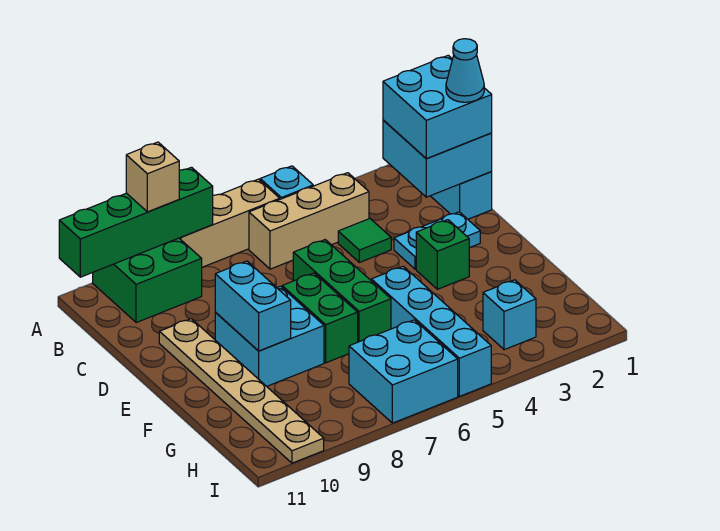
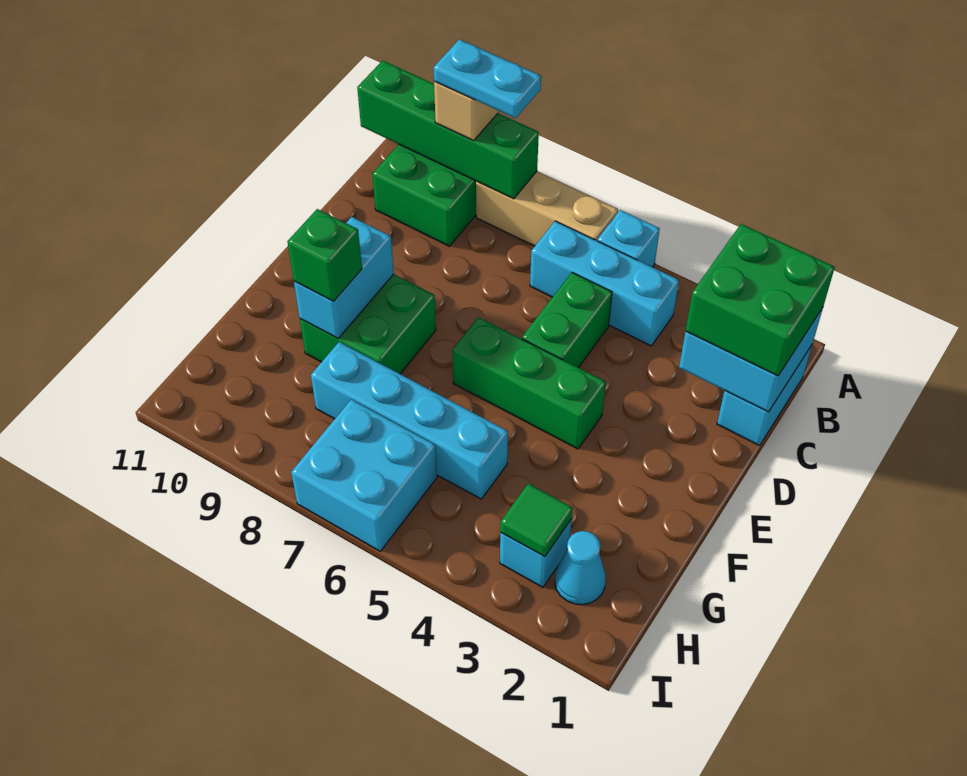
cyan brick B1:C2 level 3 -> green brick B1:C2 level 3
tan brick B4:B6 level 1 -> cyan brick B4:B6 level 1
cyan cone C1 level 4 -> cyan cone H2 level 1
green tile C4 level 1 -> green tile H3 level 2
cyan plate D2:D3 level 1 -> cyan plate A8:A9 level 4
green brick D6:F6 level 1 -> green brick E4:E6 level 1
tan plate D10:I10 level 1 -> none
green brick E3 level 1 -> green brick F9 level 3
green brick E7:F7 level 1 -> green brick C5:D5 level 1
cyan brick E8:F9 level 1 -> green brick E8:F9 level 1
cyan brick F5:I5 level 1 -> cyan brick G5:G8 level 1

